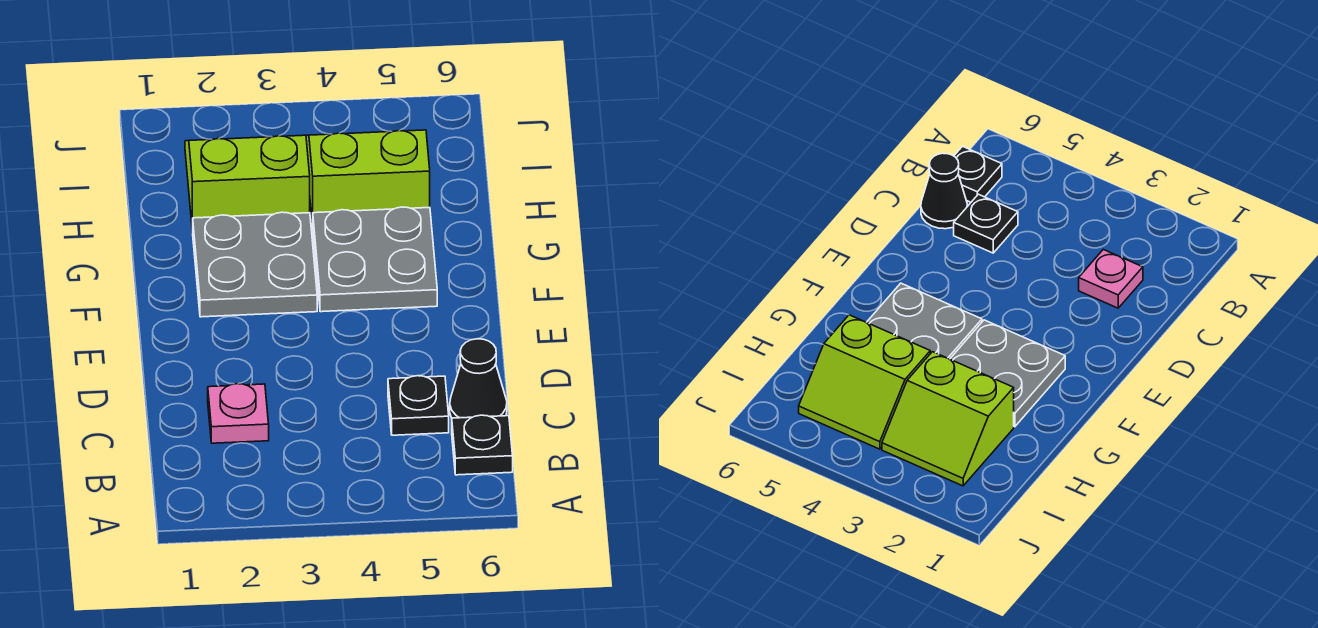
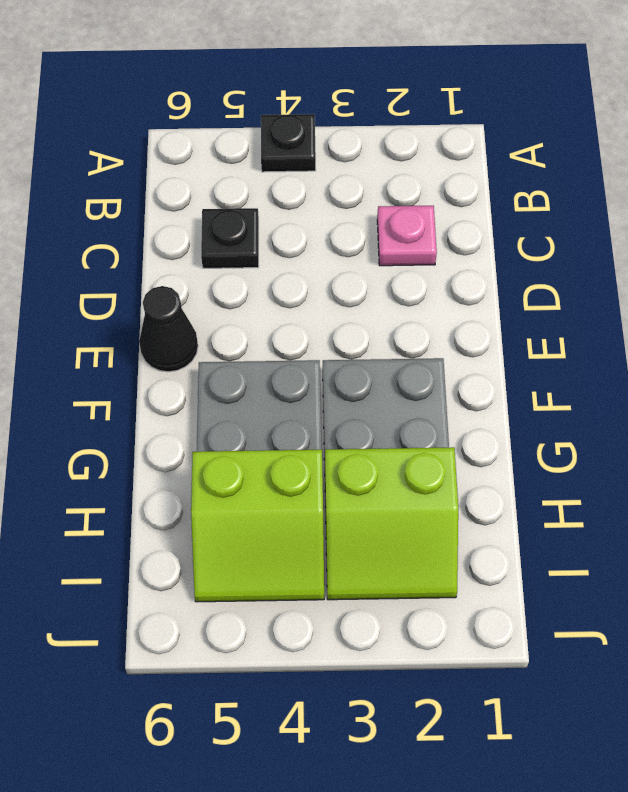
black plate B6 level 1 -> black plate A4 level 1
black cone C6 level 1 -> black cone E6 level 1

